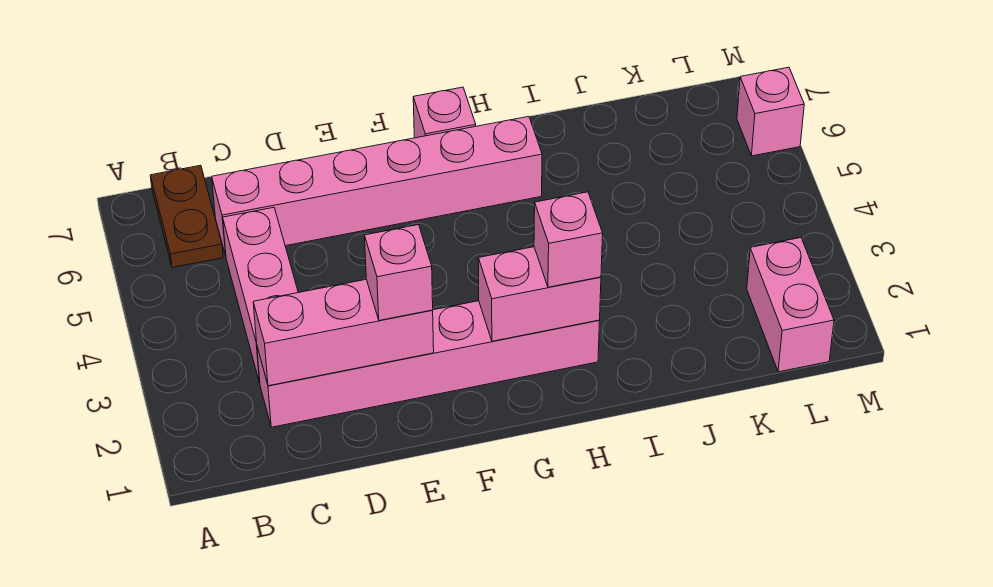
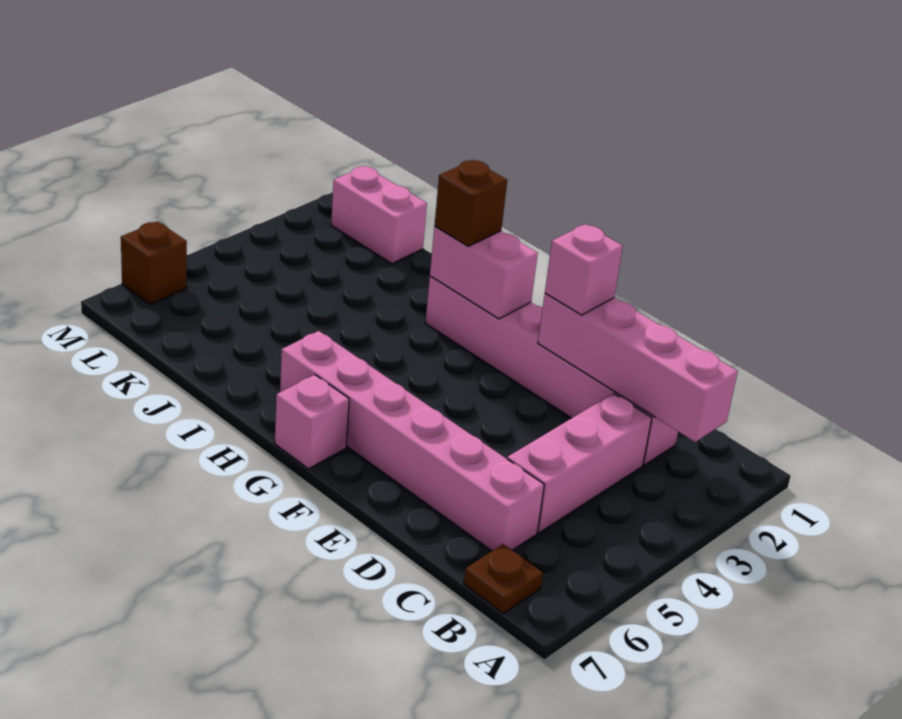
brown plate B6:B7 level 1 -> brown plate B7 level 1
pink brick C2:E2 level 2 -> pink brick B2:E2 level 2
pink brick H2 level 3 -> brown brick H2 level 3
pink brick L1:L2 level 1 -> pink brick K1:L1 level 1
pink brick M6 level 1 -> brown brick M6 level 1

